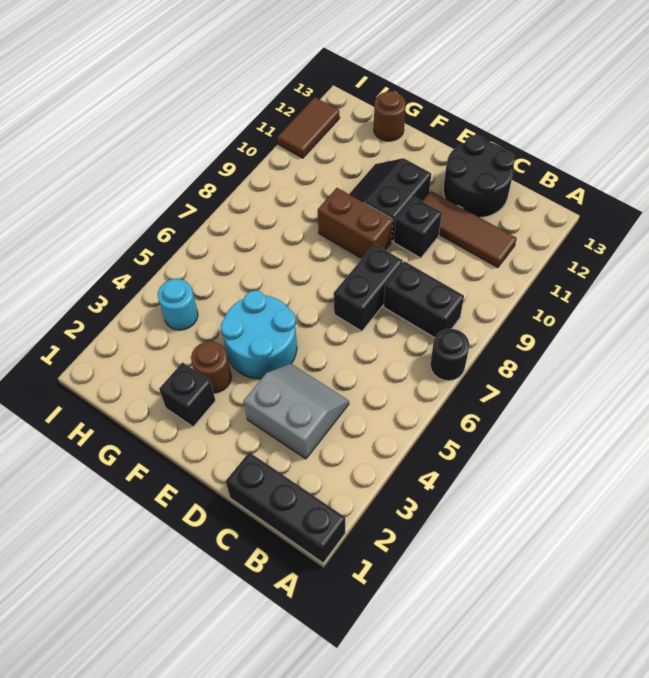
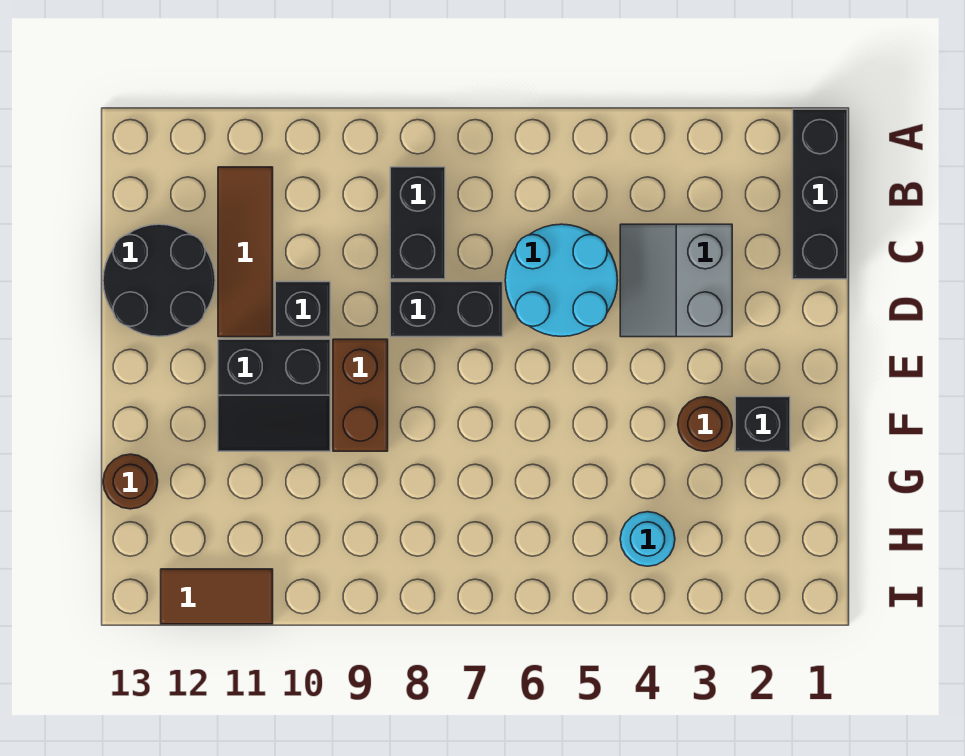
black round brick A7 level 1 -> none
cyan round brick E4:F5 level 1 -> cyan round brick C5:D6 level 1

